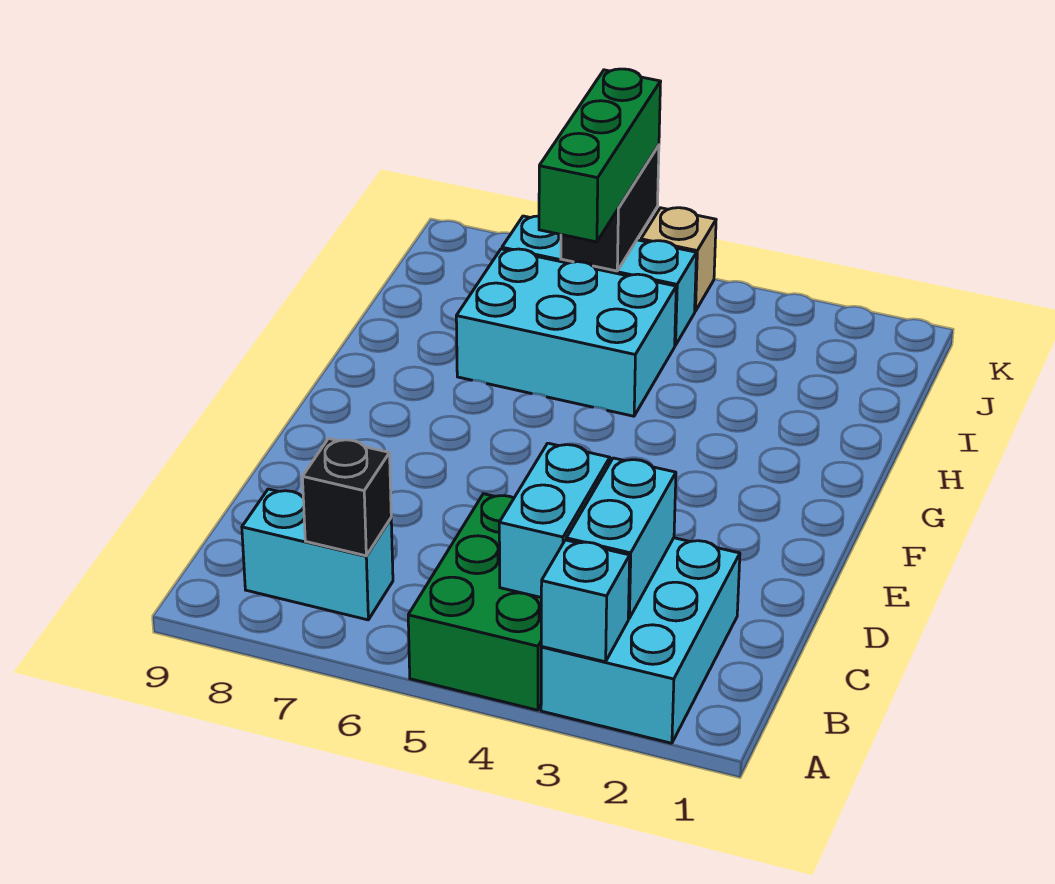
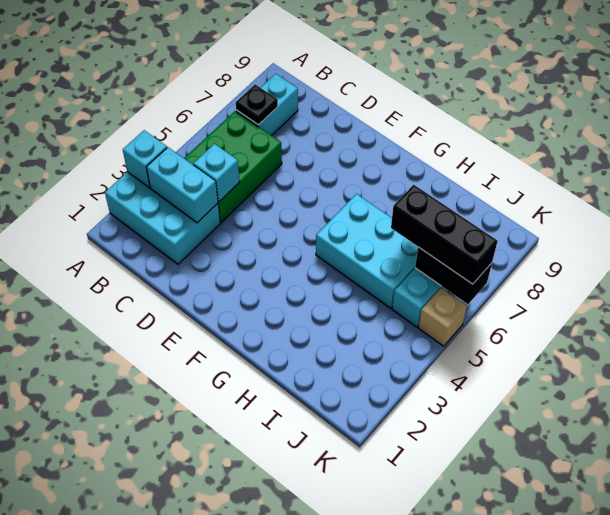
green brick A4:C5 level 1 -> green brick B4:C6 level 1
cyan brick B4:C4 level 2 -> cyan brick C4 level 2
black brick B7 level 2 -> black plate B7 level 2
cyan brick H5:I7 level 1 -> cyan brick G5:I6 level 1
green brick I6:K6 level 3 -> black brick I6:K6 level 3

